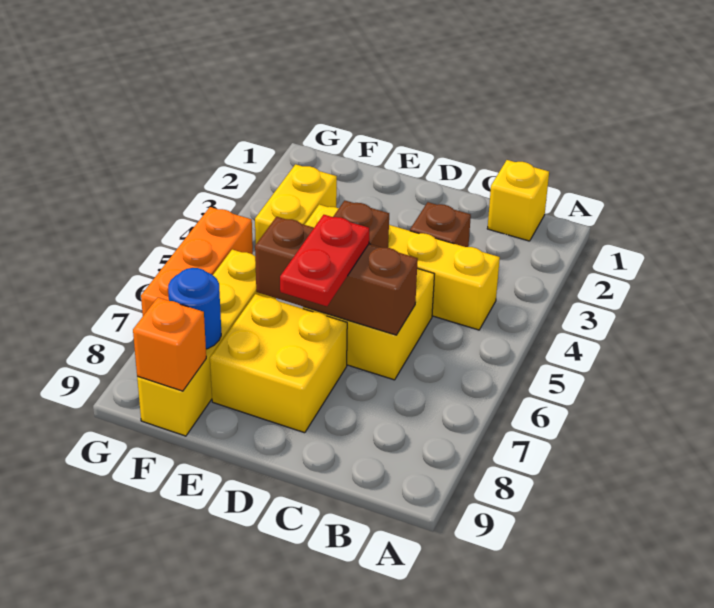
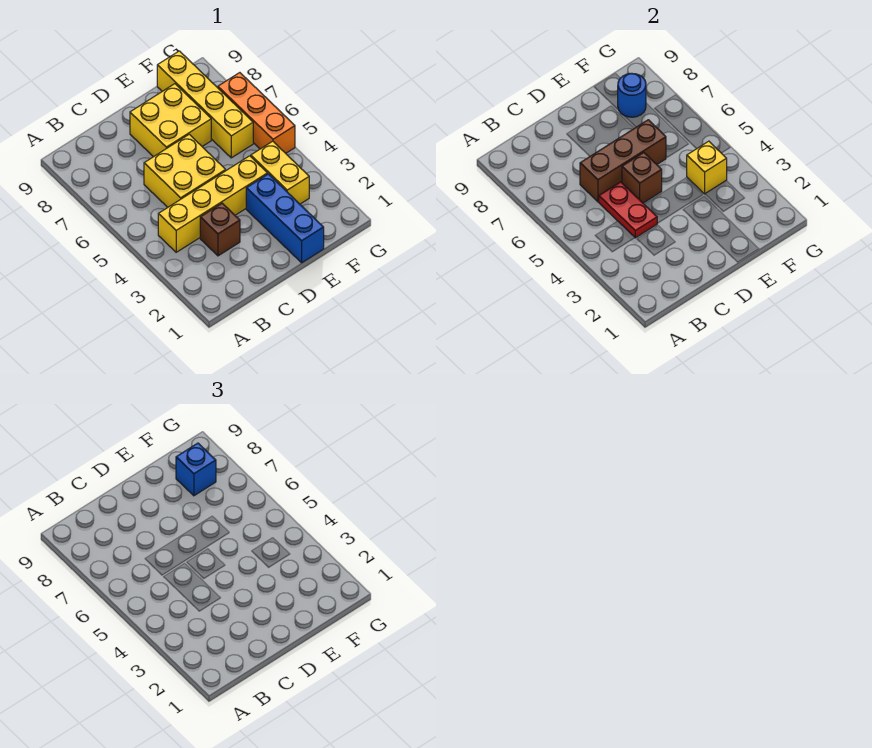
yellow brick B1 level 1 -> yellow brick F4 level 2
red plate D6:D7 level 3 -> red plate C4:C5 level 2
none -> blue brick E1:E3 level 1
none -> blue brick F8 level 3
orange brick F9 level 2 -> none

